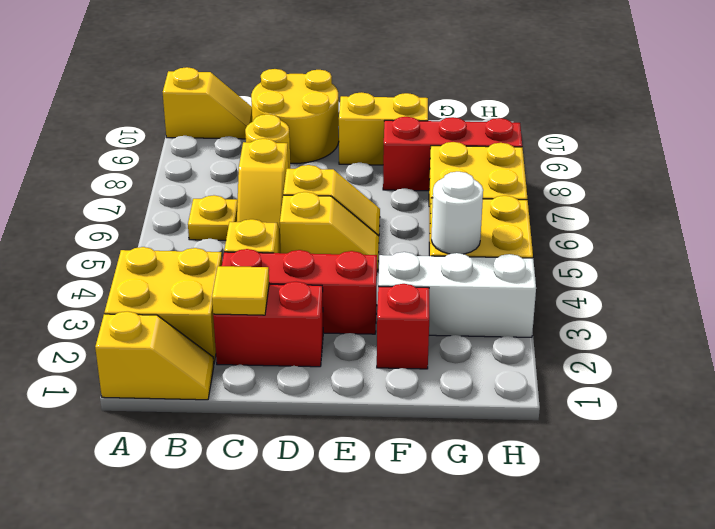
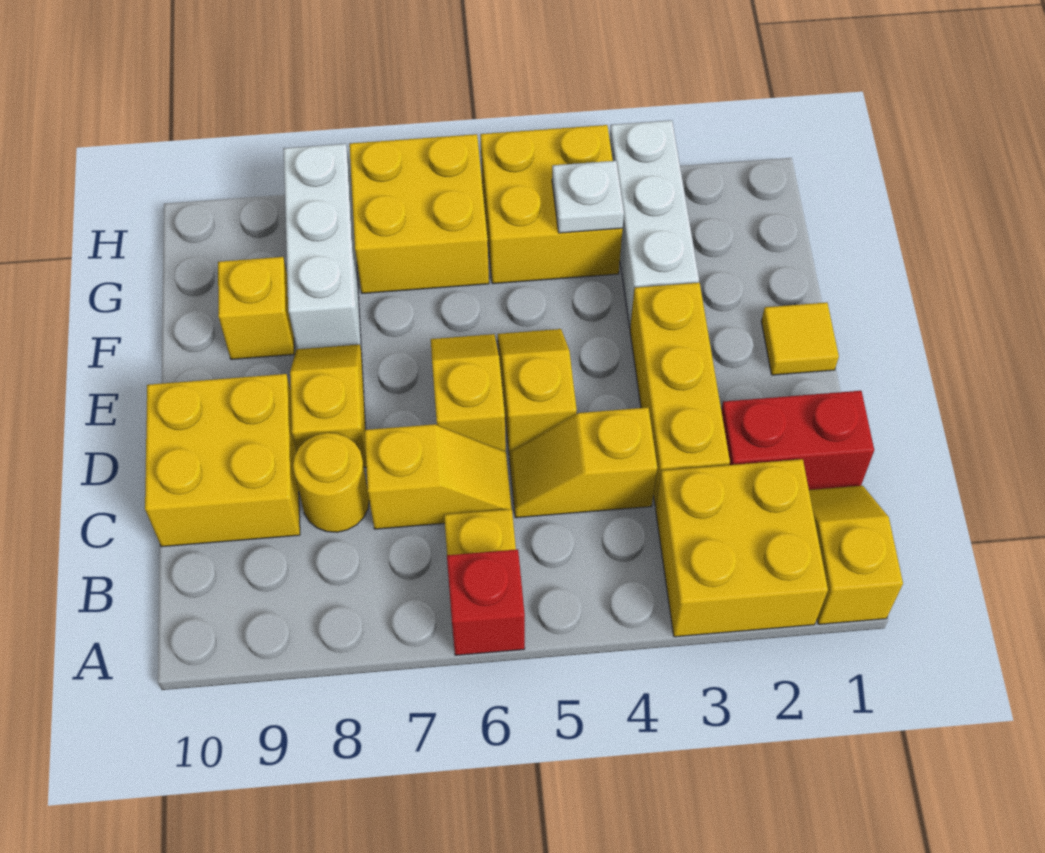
yellow slope A10:B10 level 1 top A -> yellow slope D8:E8 level 1 top D
red brick C2:D2 level 1 -> red brick C1:C2 level 1
yellow tile C2 level 2 -> yellow tile E1 level 1
red brick C3:E3 level 1 -> yellow brick C3:E3 level 1
yellow round brick C9:D10 level 1 -> yellow brick C9:D10 level 1
yellow brick E9:F9 level 1 -> yellow brick F9 level 1
red brick F2 level 1 -> red brick A6 level 1
red brick F8:H8 level 1 -> white brick F8:H8 level 1
white round brick G4 level 2 -> white plate G4 level 2

